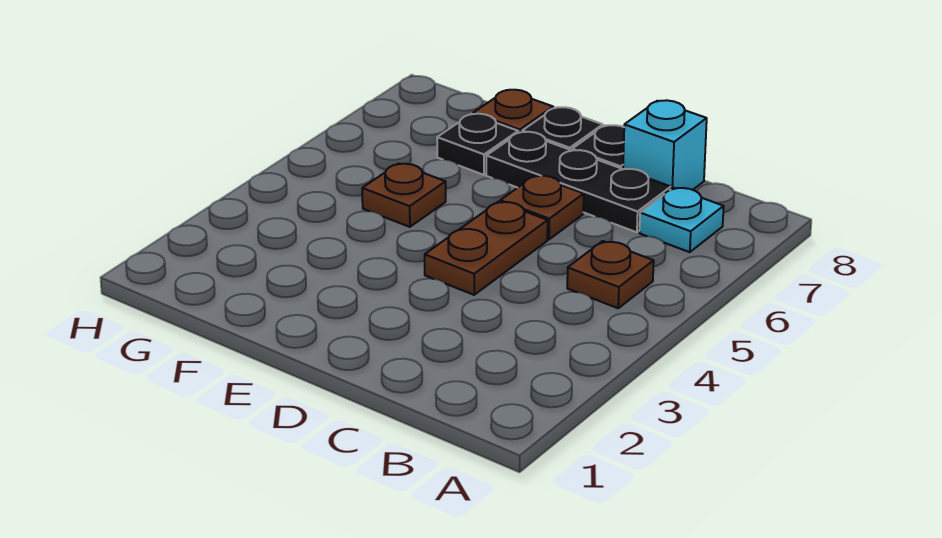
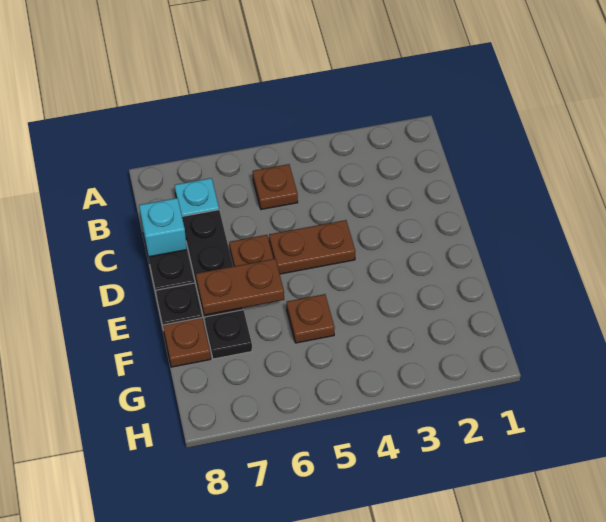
none -> brown plate E6:E7 level 2

